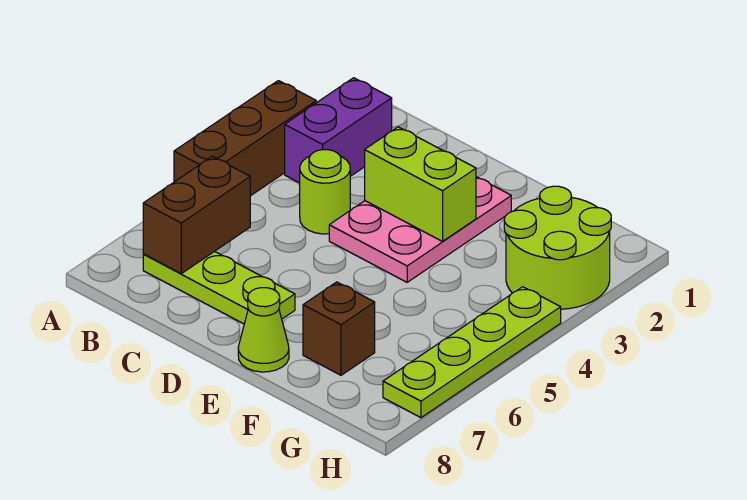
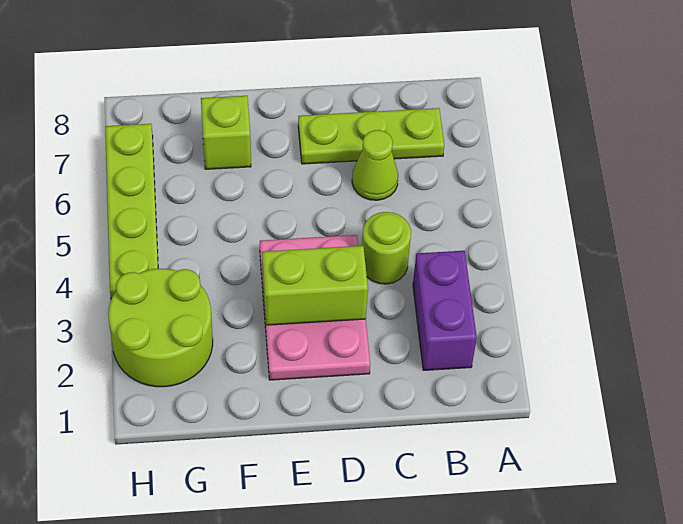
brown brick A3:A5 level 1 -> none
brown brick B6:B7 level 2 -> none
lime cone E8 level 1 -> lime cone C6 level 1
brown brick F7 level 1 -> lime brick F7 level 1

